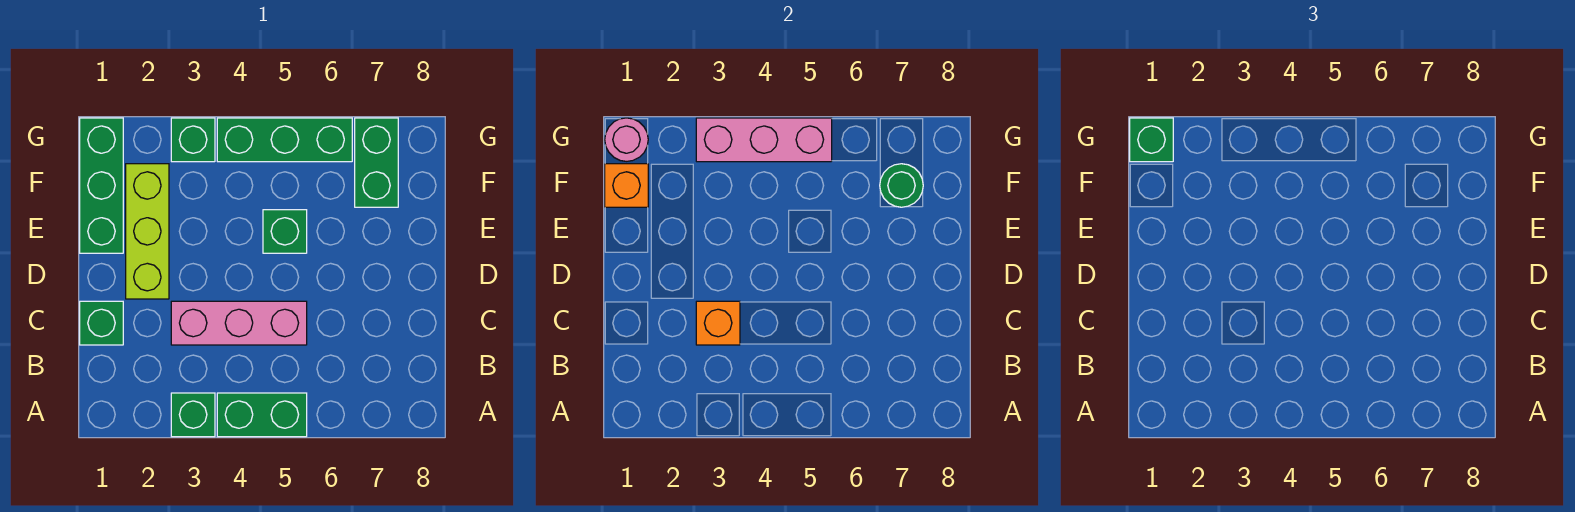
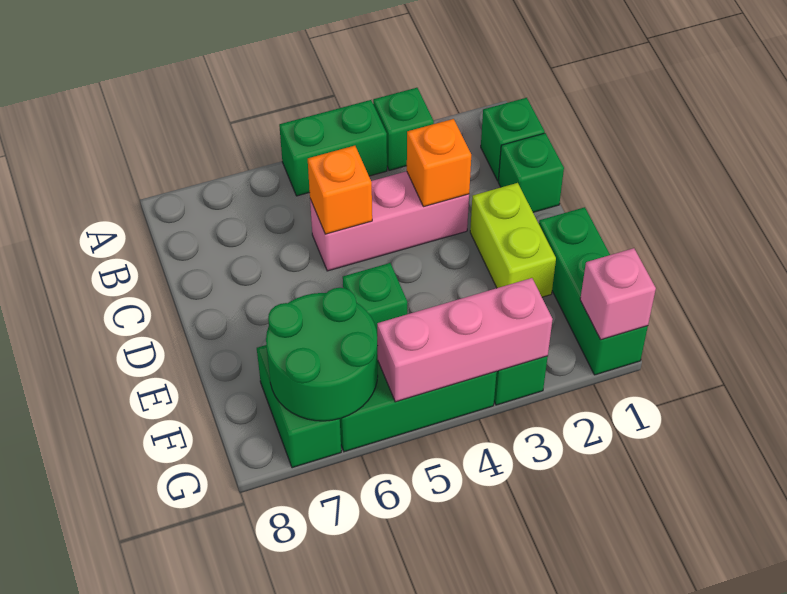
lime brick D2:F2 level 1 -> lime brick D2:E2 level 1
orange brick F1 level 2 -> orange brick C5 level 2
green round brick F7 level 2 -> green round brick F6:G7 level 2
pink round brick G1 level 2 -> pink brick G1 level 2
green brick G1 level 3 -> green brick B1 level 1

